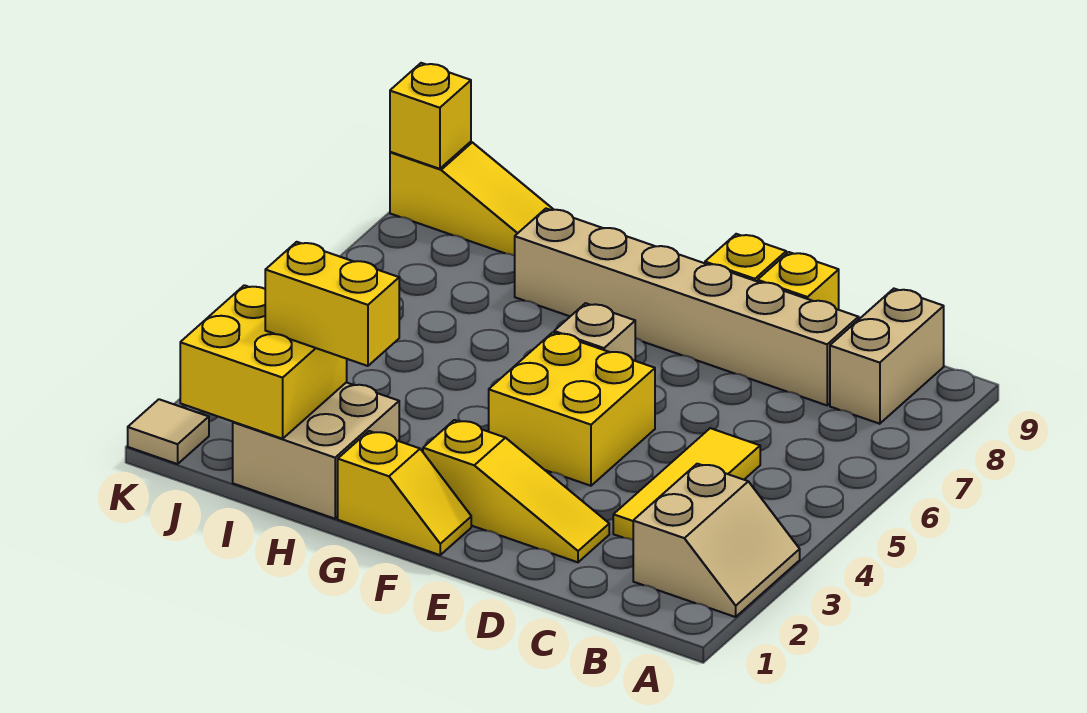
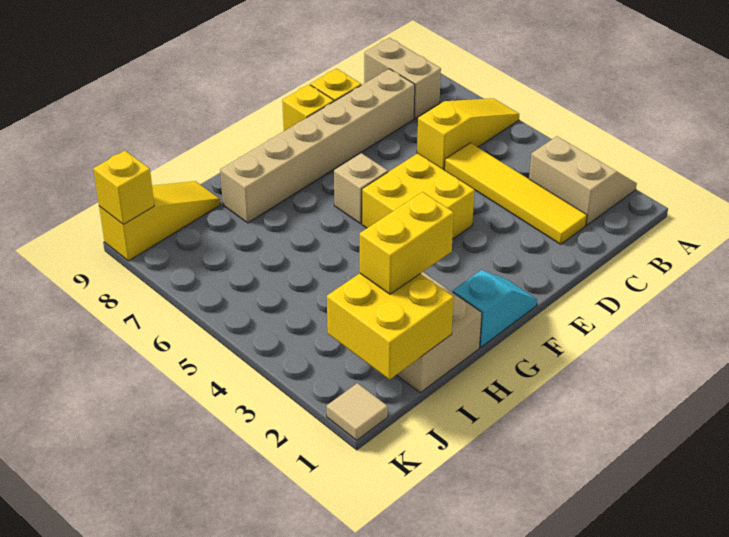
yellow tile C3:C5 level 1 -> yellow tile C2:C5 level 1
yellow slope D2:F2 level 1 top F -> yellow slope A6:C6 level 1 top C
yellow slope F1:G1 level 1 top G -> cyan slope F1:G1 level 1 top G

